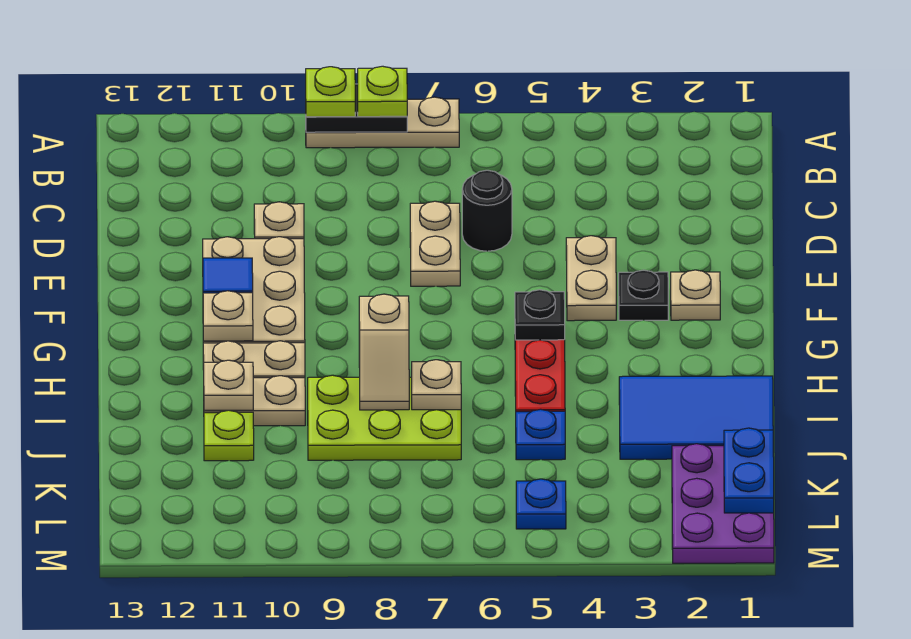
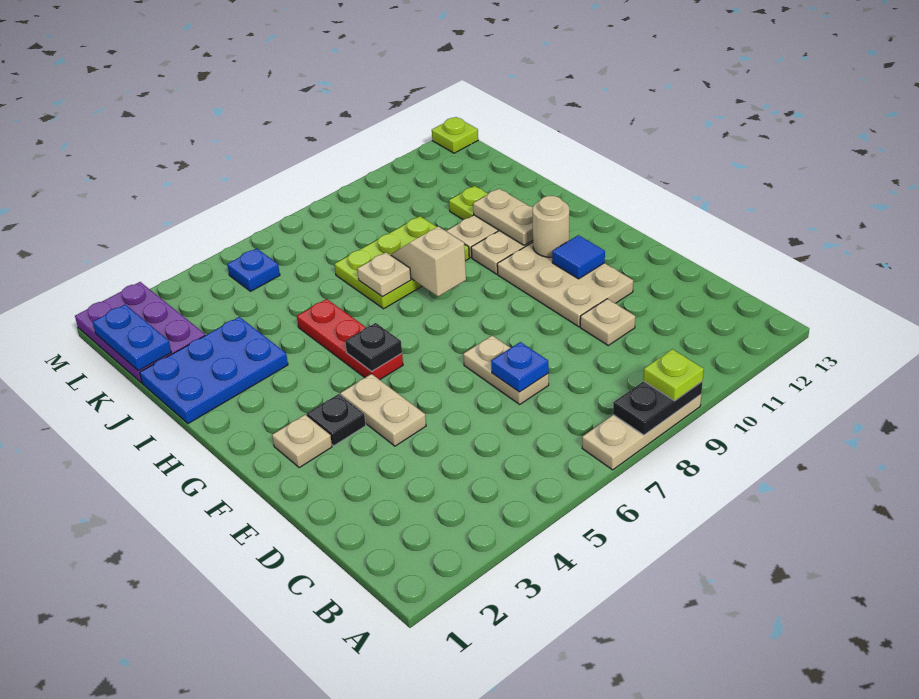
lime plate A8 level 3 -> lime plate M13 level 1
black round brick D6 level 1 -> none
tan plate G11 level 2 -> tan round brick G11 level 2
blue tile I1:J3 level 1 -> blue plate I1:J3 level 1
tan plate I11 level 2 -> tan plate H11:I11 level 2
blue plate J5 level 1 -> blue plate D7 level 2

